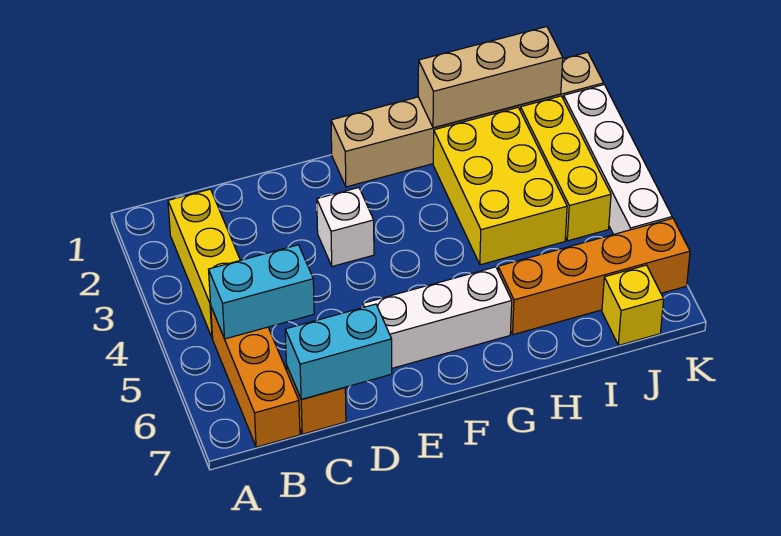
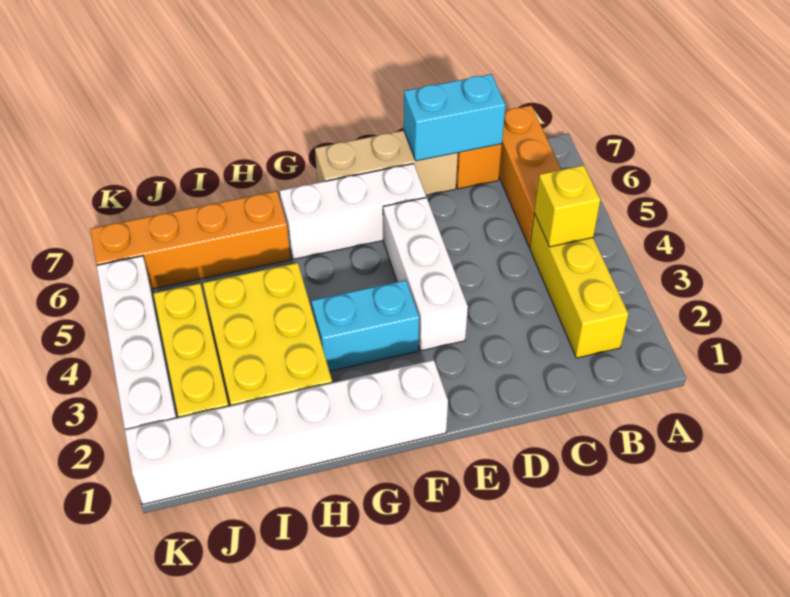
cyan brick B5:C5 level 2 -> cyan brick F3:G3 level 1
white brick E3 level 1 -> white brick E3:E5 level 1
tan brick F1:K1 level 1 -> white brick F1:K1 level 1
tan brick H1:J1 level 2 -> tan brick D7:F7 level 1
yellow brick J7 level 1 -> yellow brick B4 level 2

